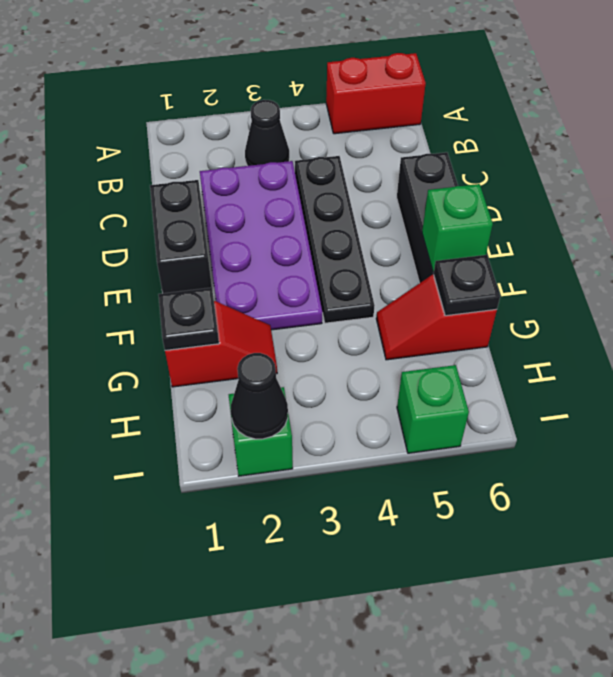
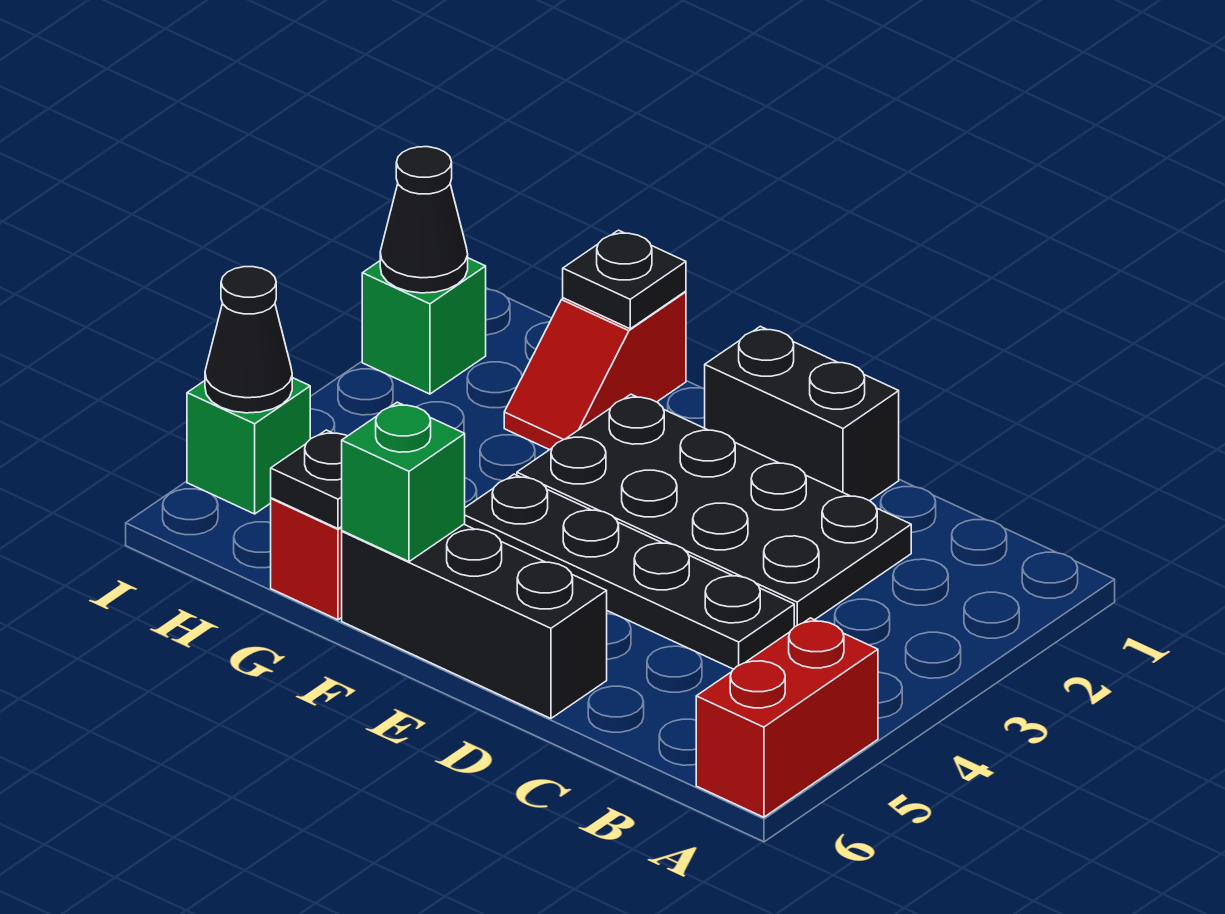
black cone B3 level 1 -> black cone I5 level 2
purple plate C2:F3 level 1 -> black plate C2:F3 level 1

